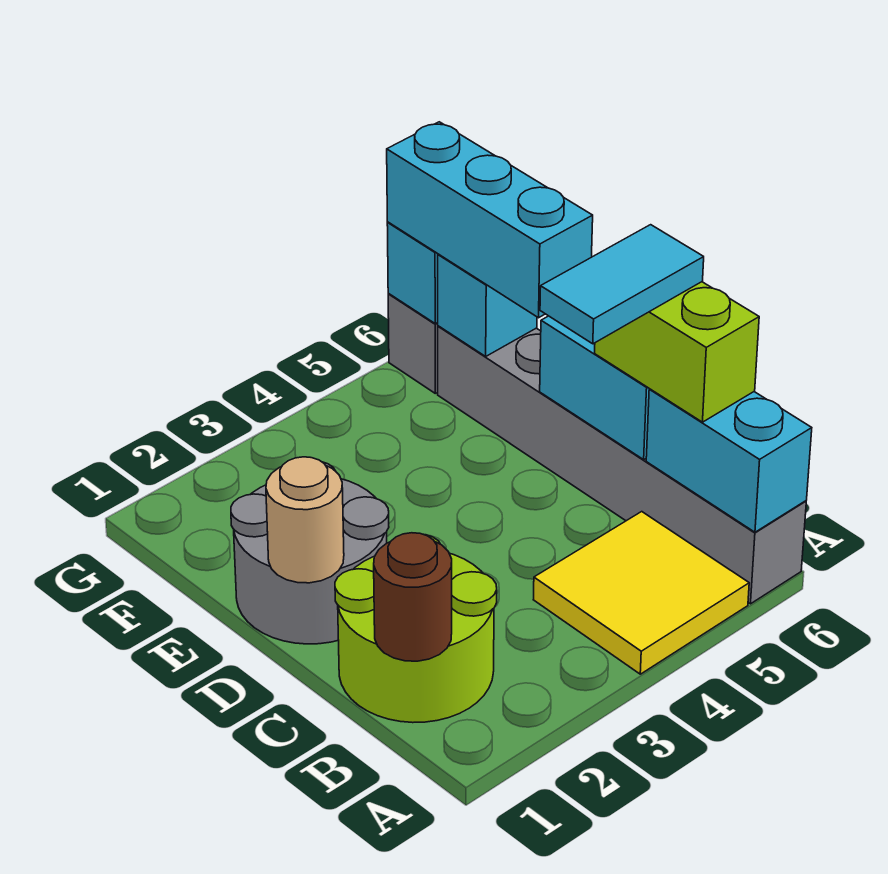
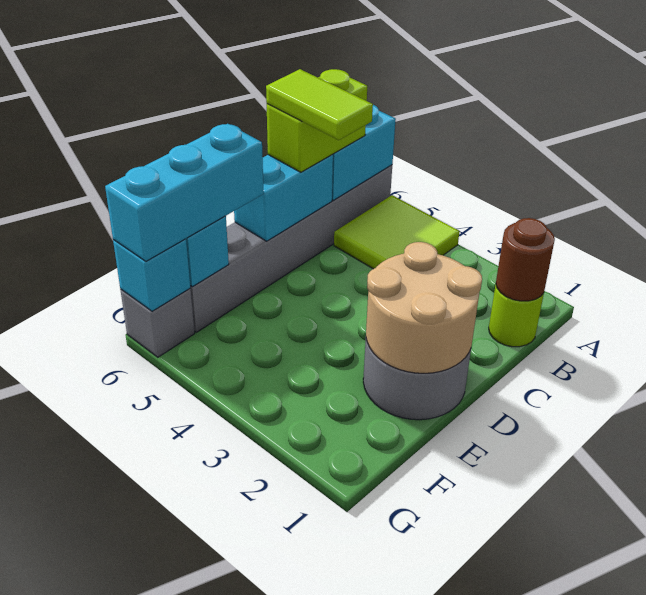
yellow tile A4:B5 level 1 -> lime tile A4:B5 level 1
lime round brick B1:C2 level 1 -> lime round brick B1 level 1
cyan tile C5:C6 level 4 -> lime tile C5:C6 level 4
tan round brick D1 level 2 -> tan round brick D1:E2 level 2

